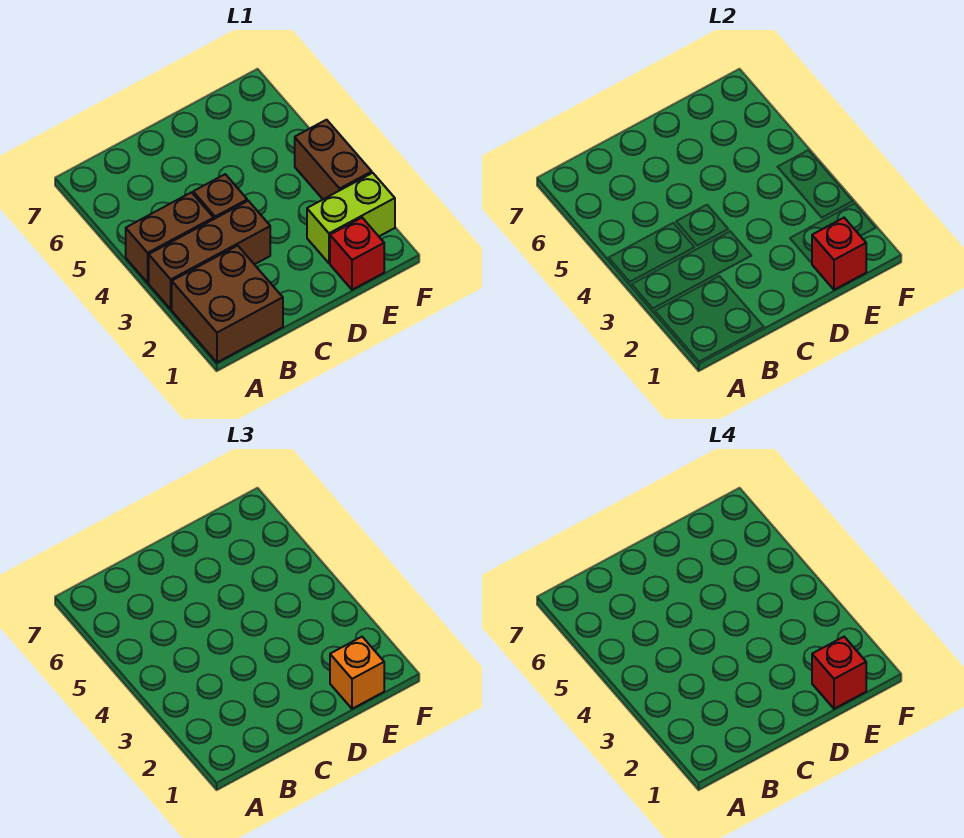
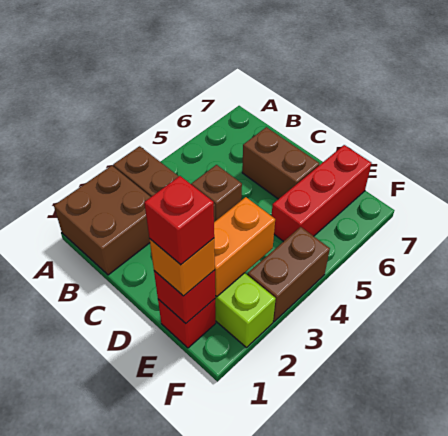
brown brick A4:B4 level 1 -> brown brick C6:D6 level 1
none -> orange brick E2:E3 level 2
none -> red brick E5:E7 level 1

